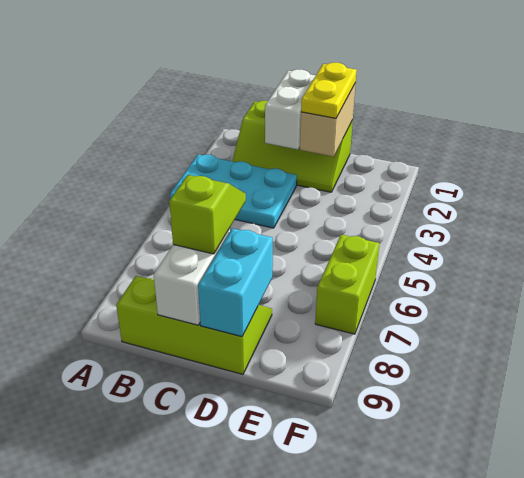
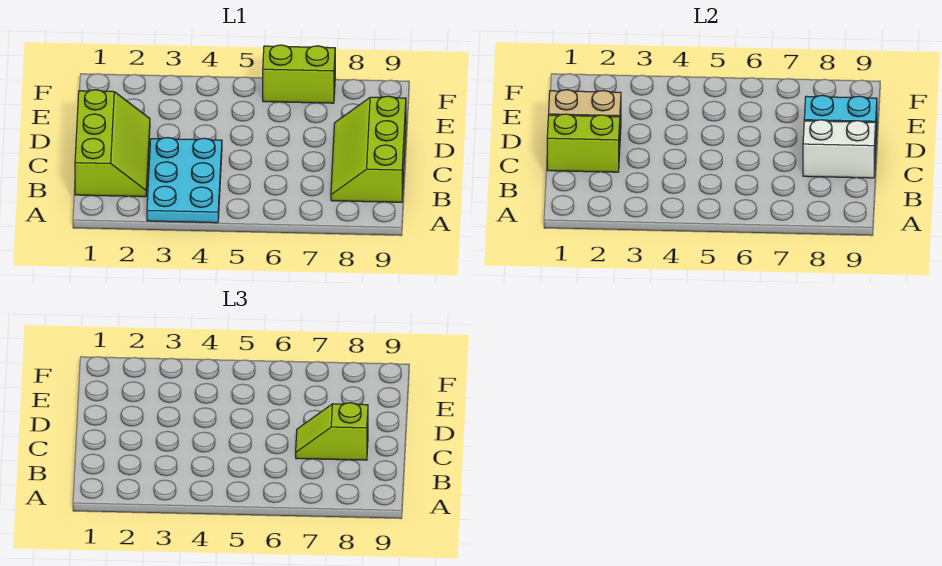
white brick C1:C2 level 2 -> lime brick C1:C2 level 2
yellow plate D1:D2 level 3 -> none

